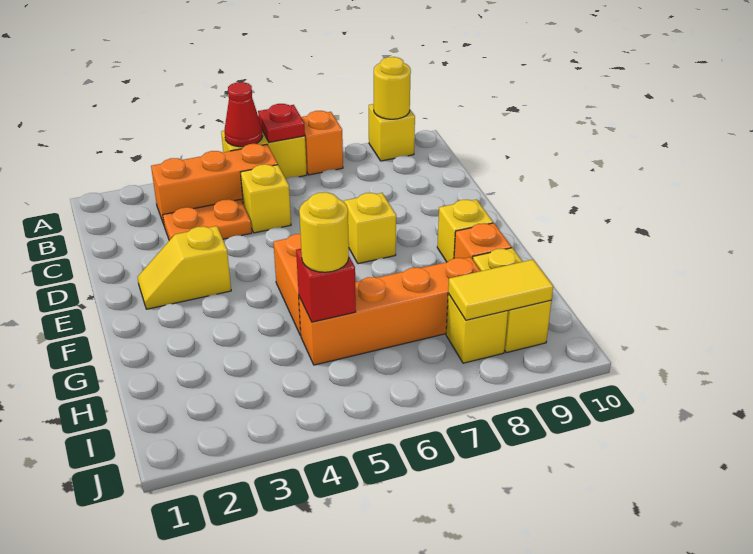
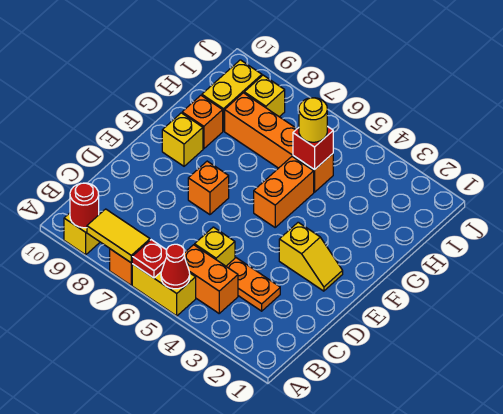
yellow round brick A9 level 2 -> red round brick A9 level 2
orange brick B3:B5 level 1 -> orange brick B4:B5 level 1
yellow brick E7 level 1 -> orange brick E7 level 1
yellow tile I8:I9 level 2 -> yellow tile A7:A8 level 2

